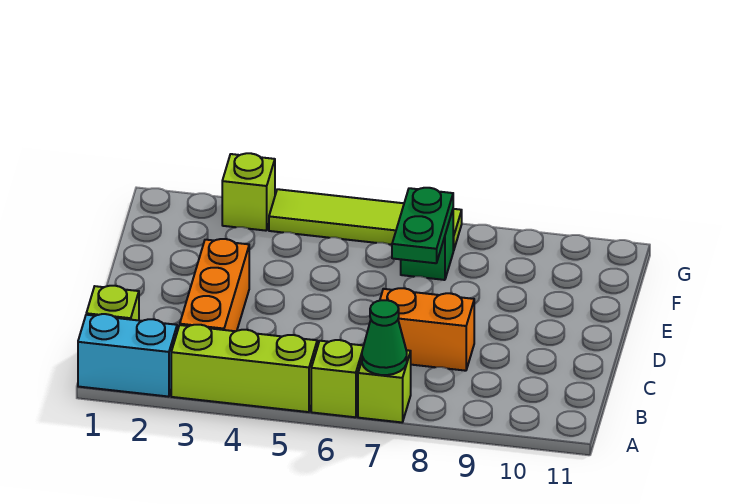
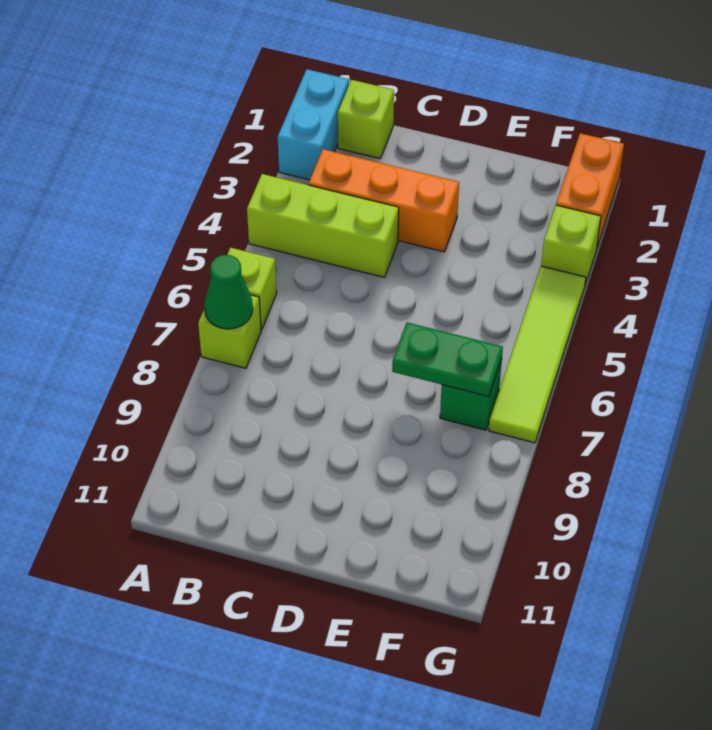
lime brick A3:A5 level 1 -> lime brick A4:C4 level 1
orange brick C7:C8 level 1 -> orange brick G1:G2 level 1

